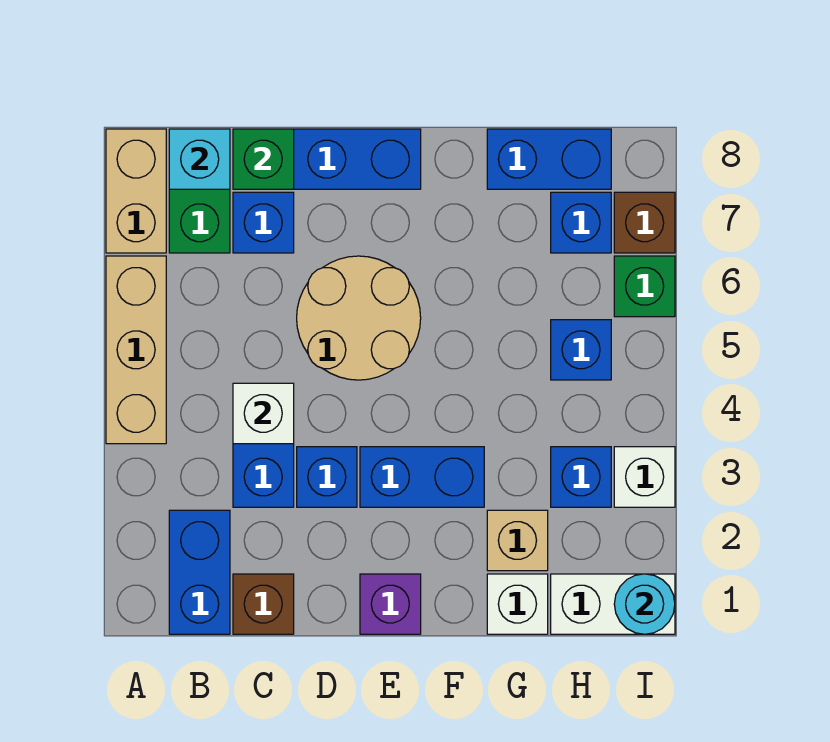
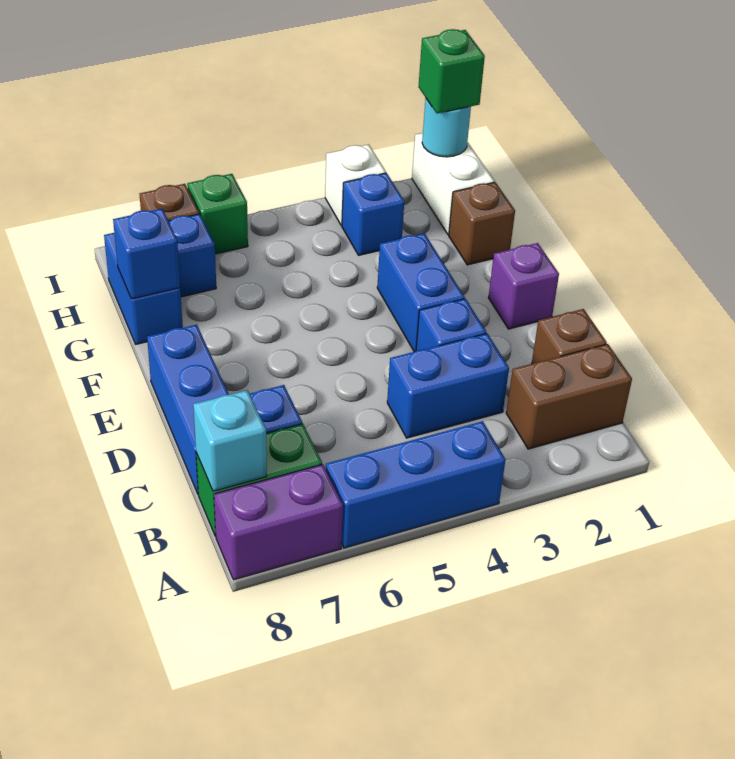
tan brick A4:A6 level 1 -> blue brick A4:A6 level 1
tan brick A7:A8 level 1 -> purple brick A7:A8 level 1
blue brick B1:B2 level 1 -> brown brick B1:B2 level 1
white brick C4 level 2 -> none
green brick C8 level 2 -> green brick I1 level 3
tan round brick D5:E6 level 1 -> none
white brick G1 level 1 -> brown brick G1 level 1
tan brick G2 level 1 -> none
blue brick H5 level 1 -> blue brick G8 level 2

